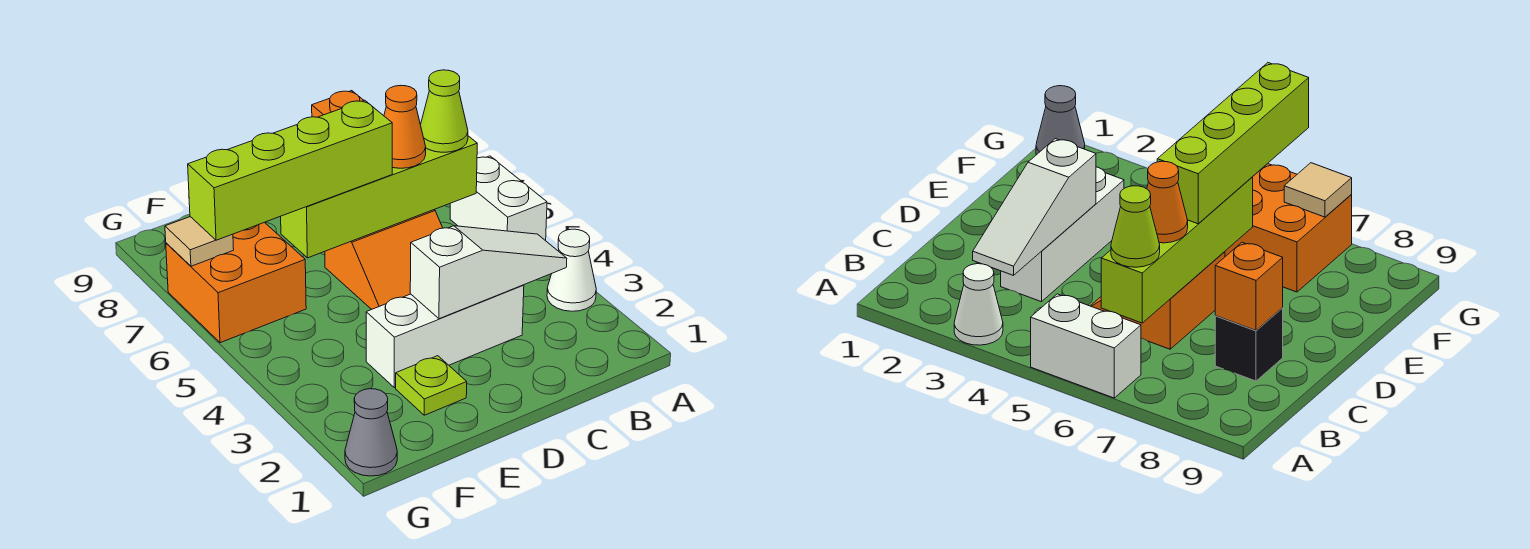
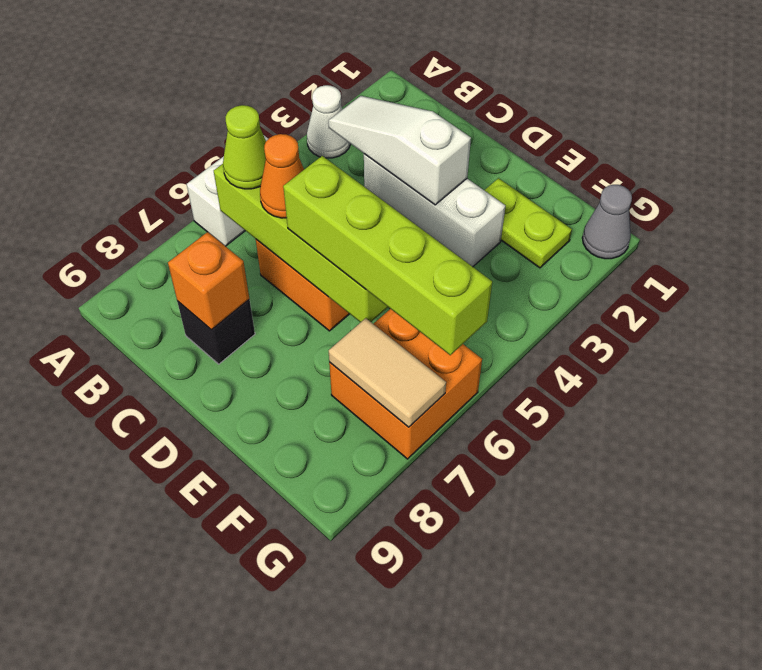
lime plate E2 level 1 -> lime plate E2:F2 level 1
tan tile G7 level 2 -> tan tile F7:G7 level 2

